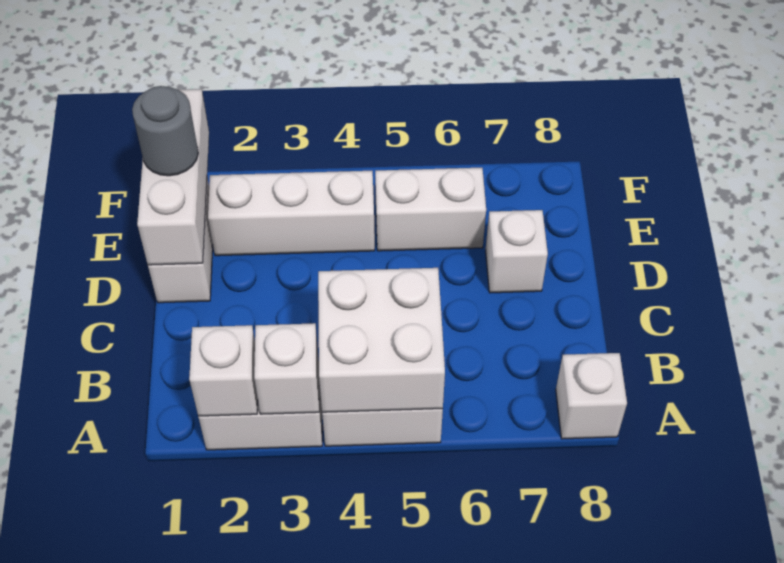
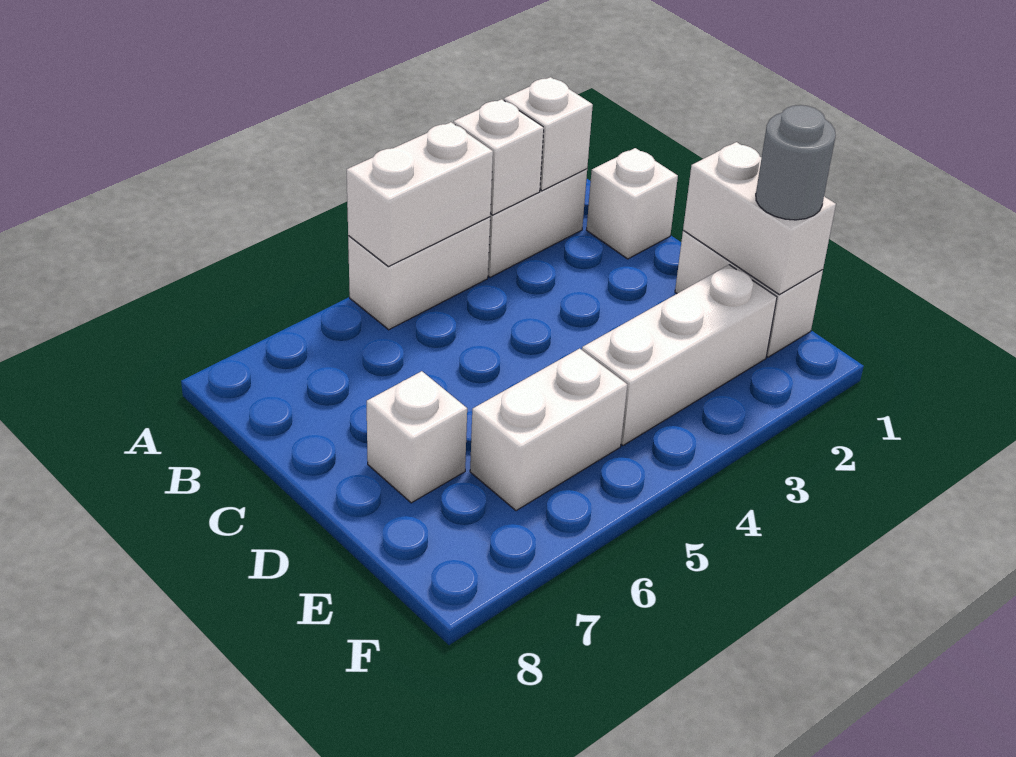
white brick A4:B5 level 2 -> white brick A4:A5 level 2
white brick A8 level 1 -> white brick B1 level 1
white brick D1:F1 level 2 -> white brick D1:E1 level 2

